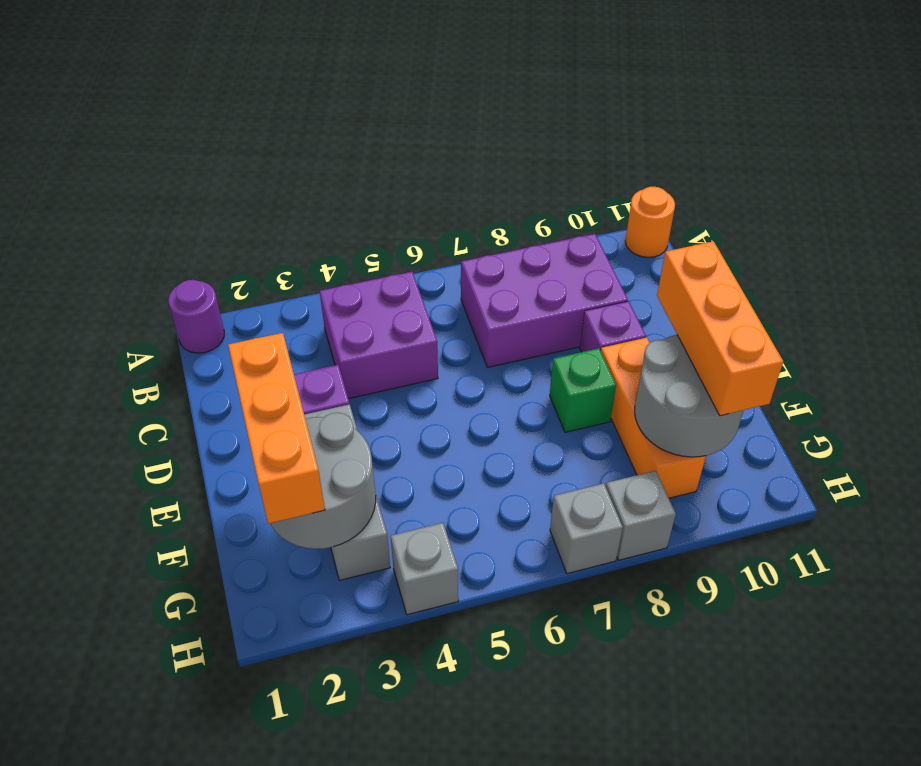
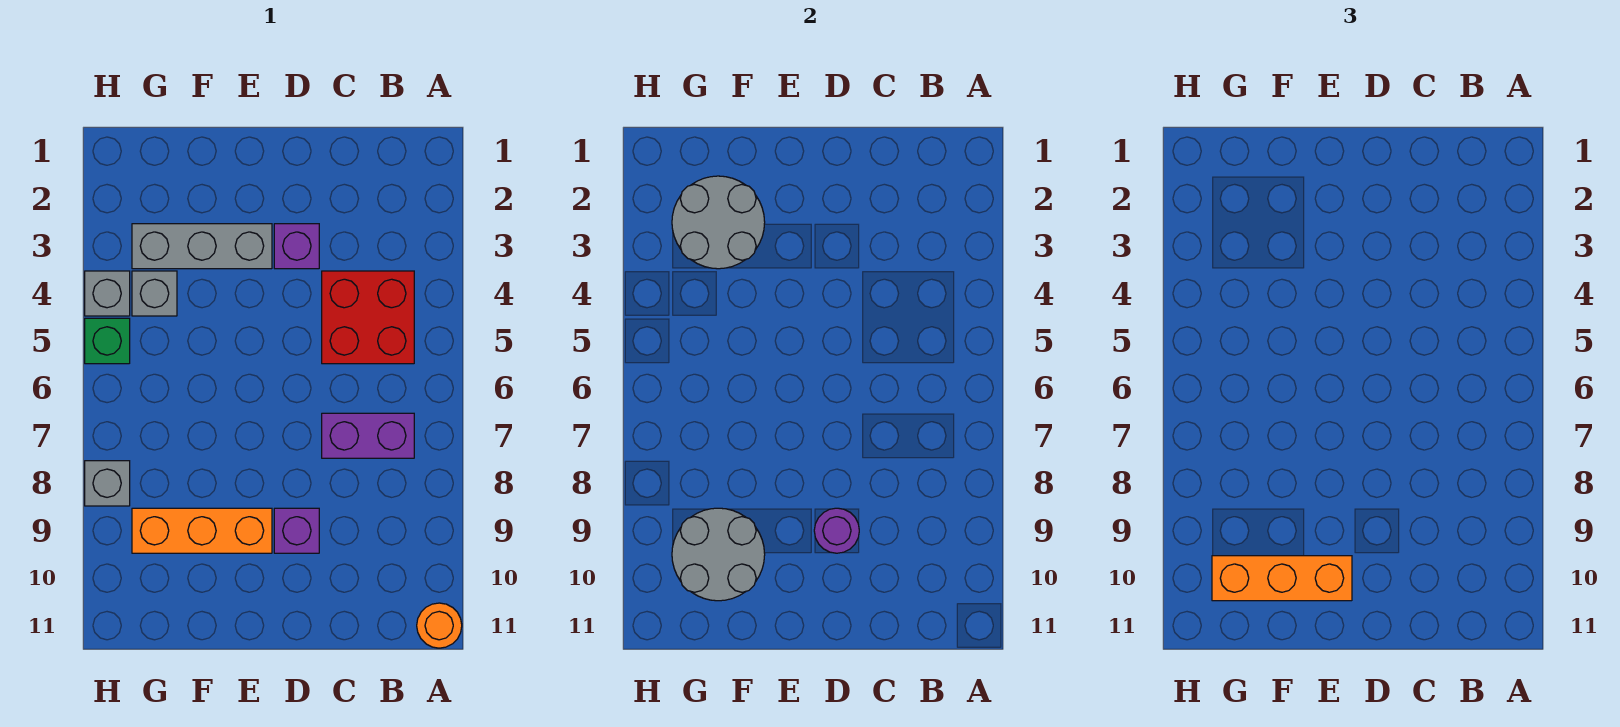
purple round brick A1 level 1 -> purple round brick D9 level 2
purple brick B4:C5 level 1 -> red brick B4:C5 level 1
purple brick B7:C9 level 1 -> purple brick B7:C7 level 1
orange brick E2:G2 level 3 -> none
green brick E8 level 1 -> green brick H5 level 1
grey brick H7 level 1 -> grey brick G4 level 1

